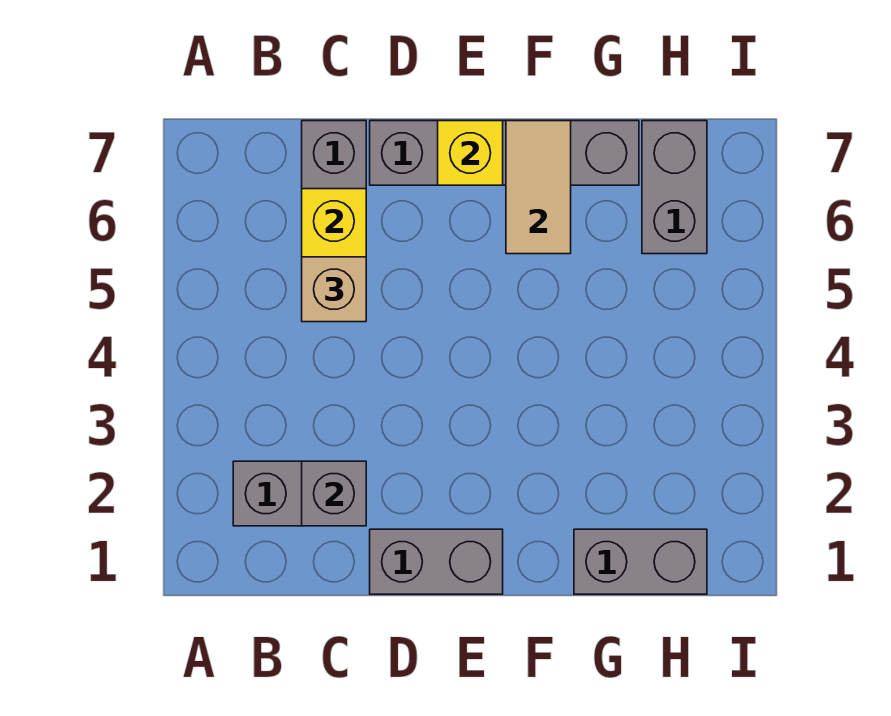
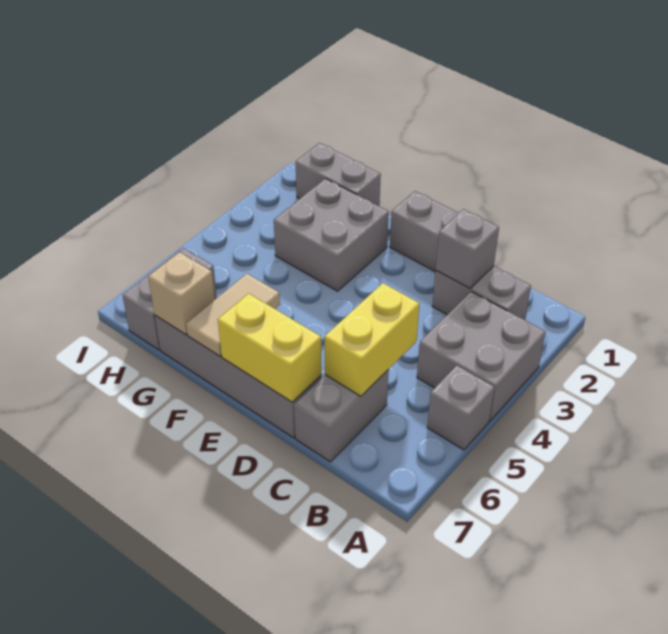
none -> grey brick A3:B4 level 1
none -> grey brick A5 level 1
tan brick C5 level 3 -> tan brick G7 level 2
yellow brick E7 level 2 -> yellow brick D7:E7 level 2
none -> grey brick F2:G3 level 1

